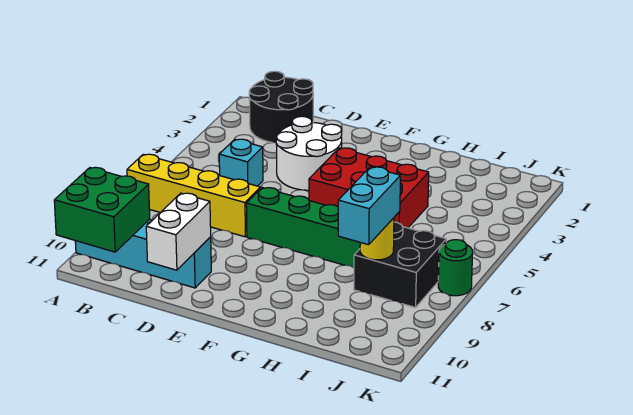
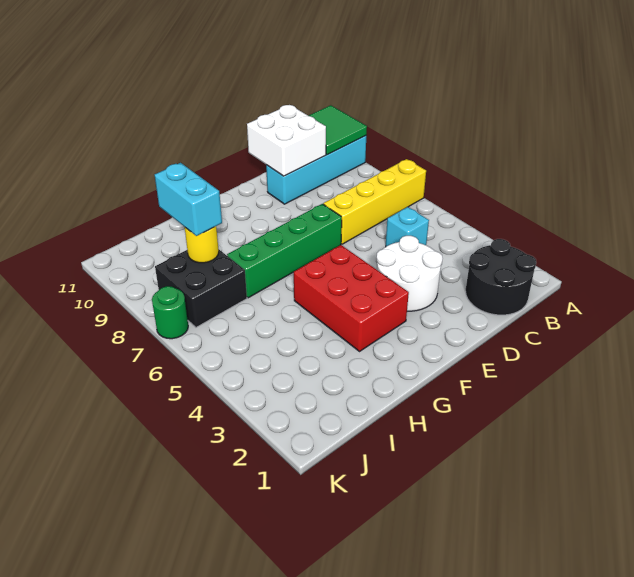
green brick A10:B11 level 2 -> green tile A10:B11 level 2
white brick D10:D11 level 2 -> white brick C10:D11 level 2
red brick F4:H5 level 1 -> red brick F3:G5 level 1

